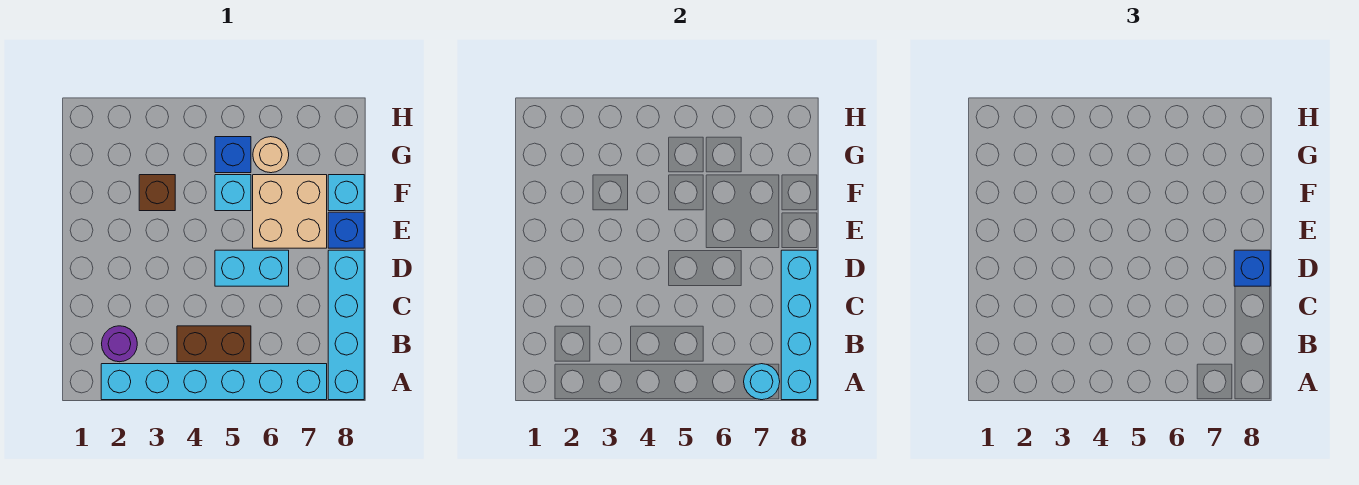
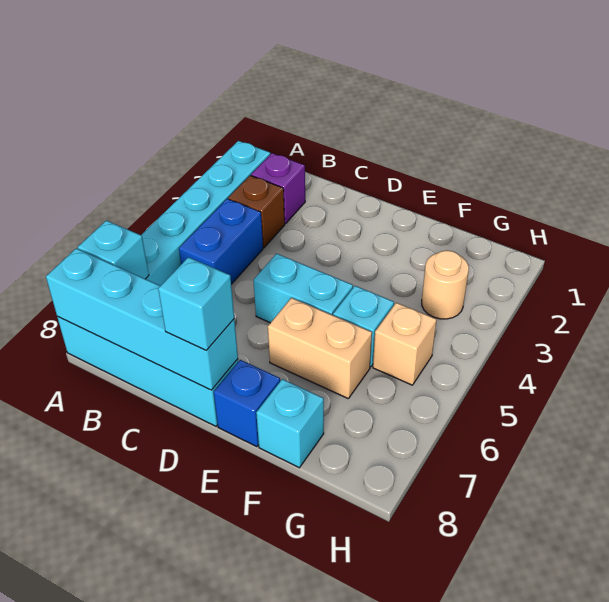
cyan round brick A7 level 2 -> cyan brick A7 level 2
purple round brick B2 level 1 -> purple brick B2 level 1
brown brick B4:B5 level 1 -> blue brick B4:B5 level 1
cyan brick D5:D6 level 1 -> cyan brick D5:E5 level 1
blue brick D8 level 3 -> cyan brick D8 level 3
tan brick E6:F7 level 1 -> tan brick E6:F6 level 1
brown brick F3 level 1 -> brown brick B3 level 1
blue brick G5 level 1 -> tan brick G5 level 1
tan round brick G6 level 1 -> tan round brick G3 level 1

